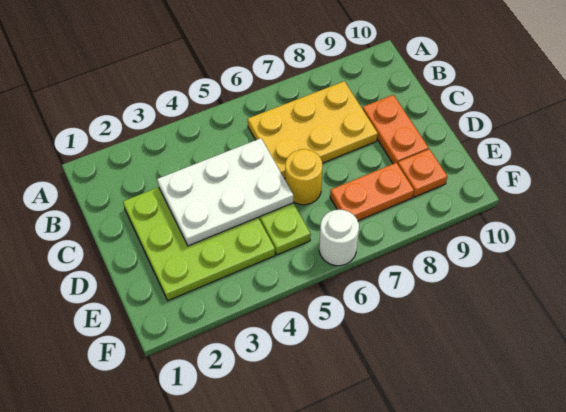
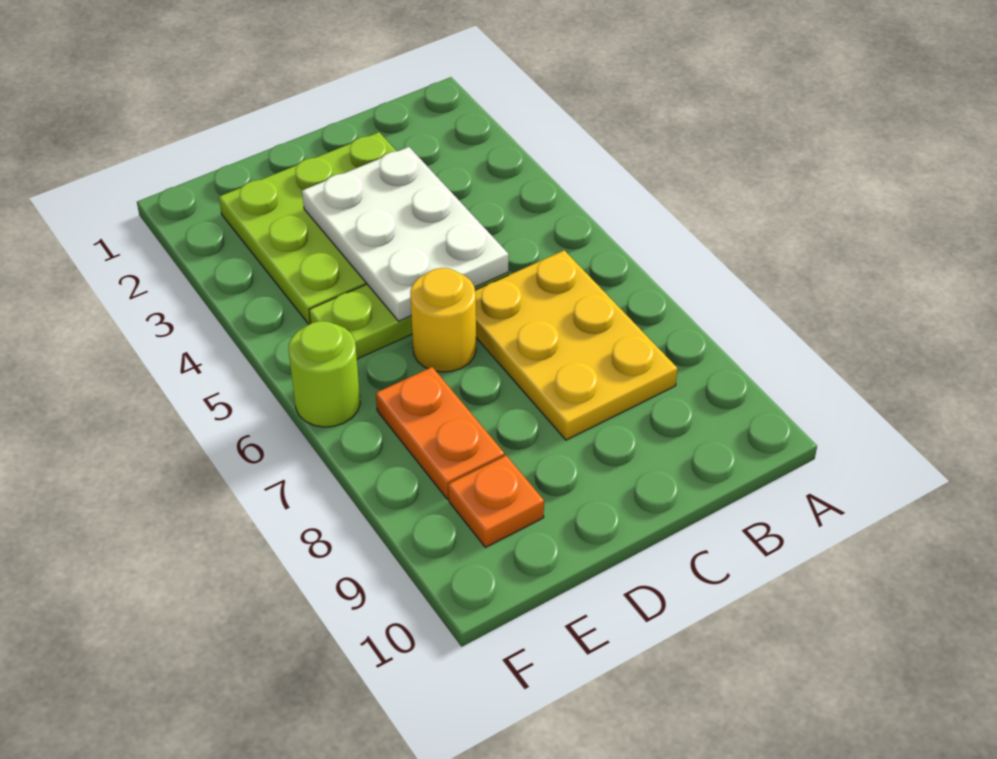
orange plate C9:D9 level 1 -> none
white round brick F6 level 1 -> lime round brick F6 level 1

